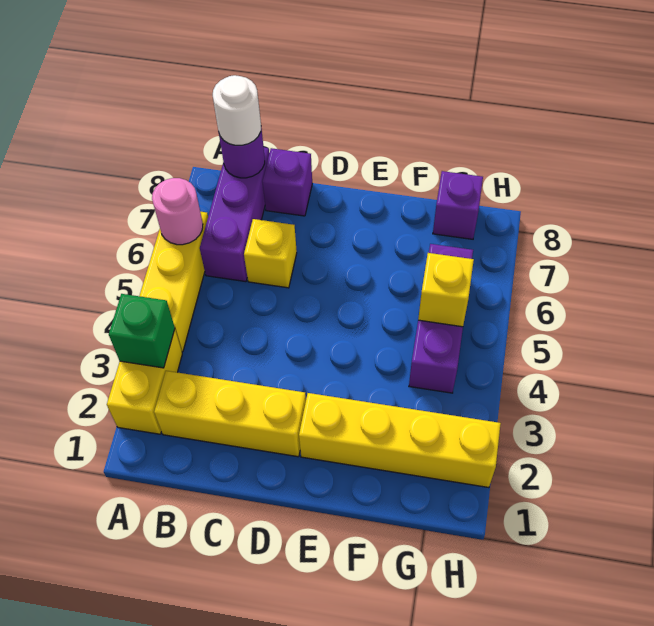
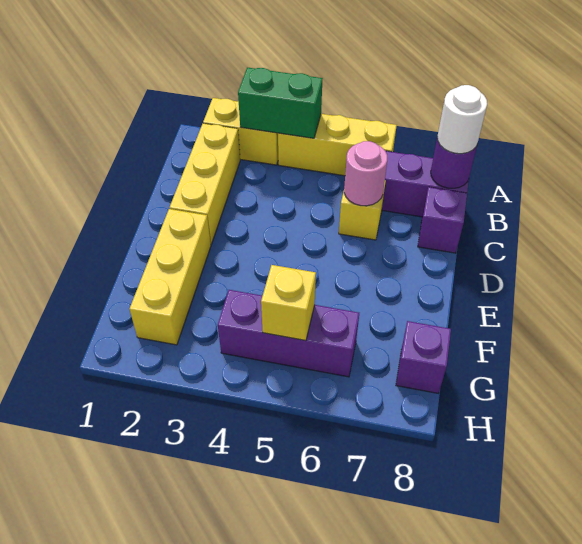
green brick A3 level 2 -> green brick A3:A4 level 2
pink round brick A6 level 2 -> pink round brick C6 level 2
yellow brick E2:H2 level 1 -> yellow brick E2:G2 level 1

